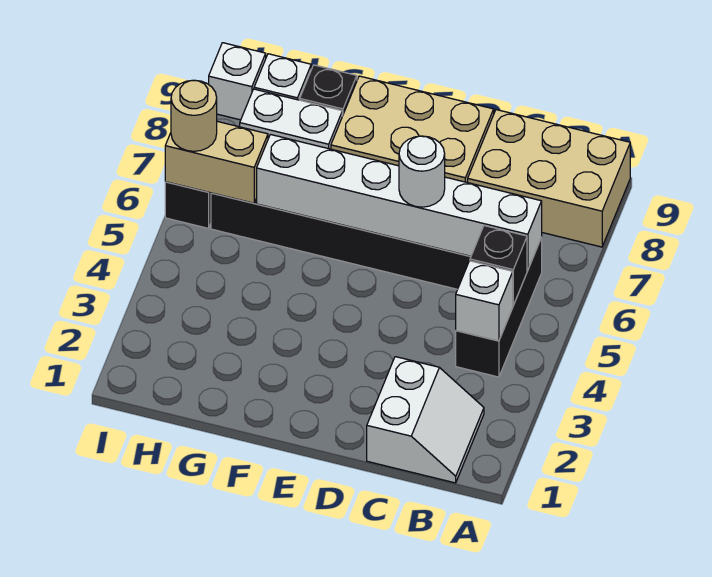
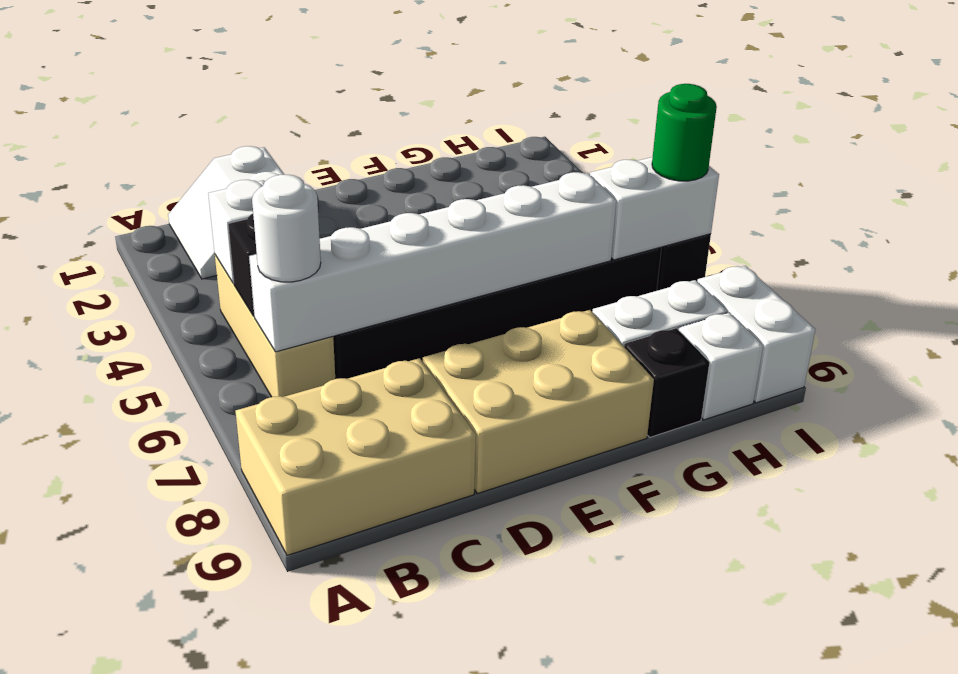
black brick B4:B6 level 1 -> tan brick B4:B6 level 1
white round brick D6 level 3 -> white round brick B6 level 3
tan brick H6:I6 level 2 -> white brick H6:I6 level 2
tan round brick I6 level 3 -> green round brick I6 level 3
white brick I9 level 1 -> white brick I8:I9 level 1

